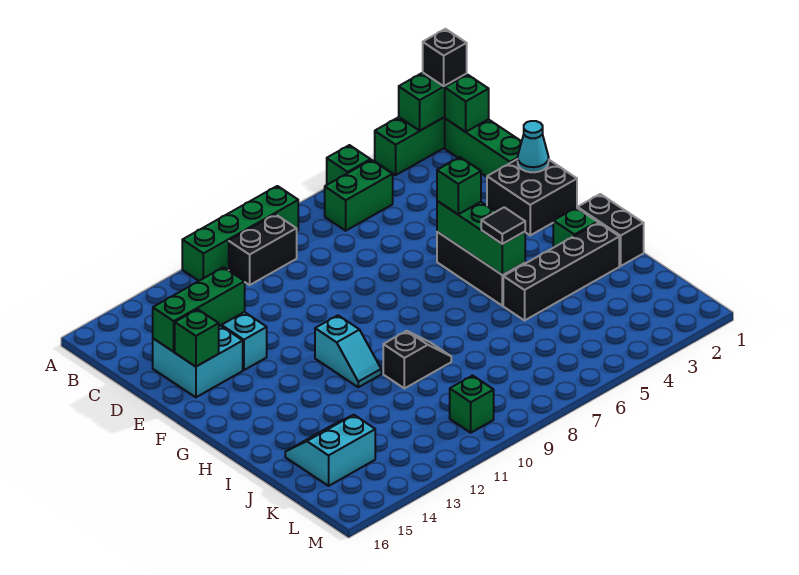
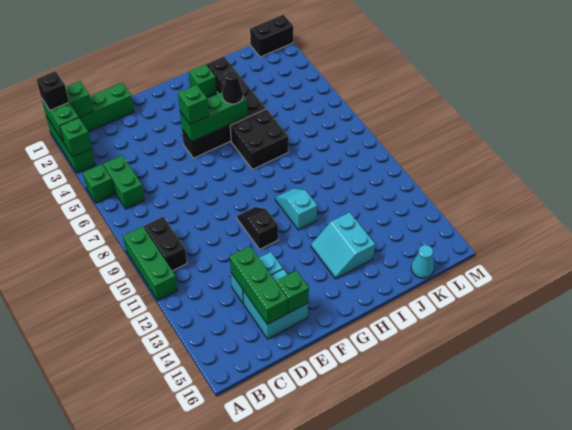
green brick A8:A11 level 1 -> green brick A9:A11 level 1
black brick E1:F2 level 1 -> black brick H6:I7 level 1
cyan cone E1 level 2 -> cyan cone K16 level 1
cyan slope G11:H11 level 1 top G -> cyan slope H10:H11 level 1 top 11
black brick H1:I1 level 1 -> black brick L1:M1 level 1
black tile H5 level 3 -> black cone H5 level 3
black slope I9:I10 level 1 top 10 -> black slope F10:F11 level 1 top 11
cyan slope J14:K15 level 1 top K -> cyan slope H13:I14 level 1 top I
green brick L10 level 1 -> green brick A3 level 2

